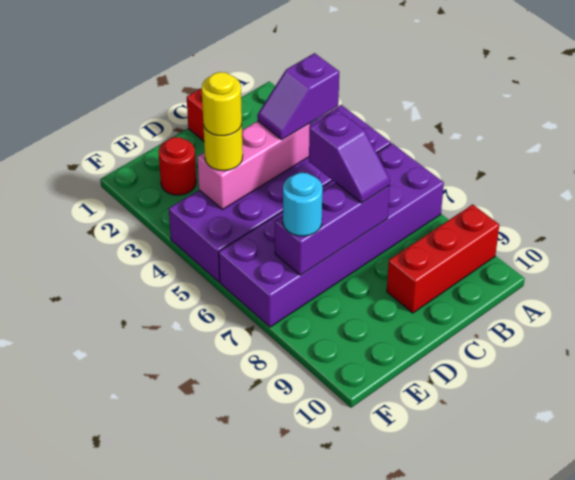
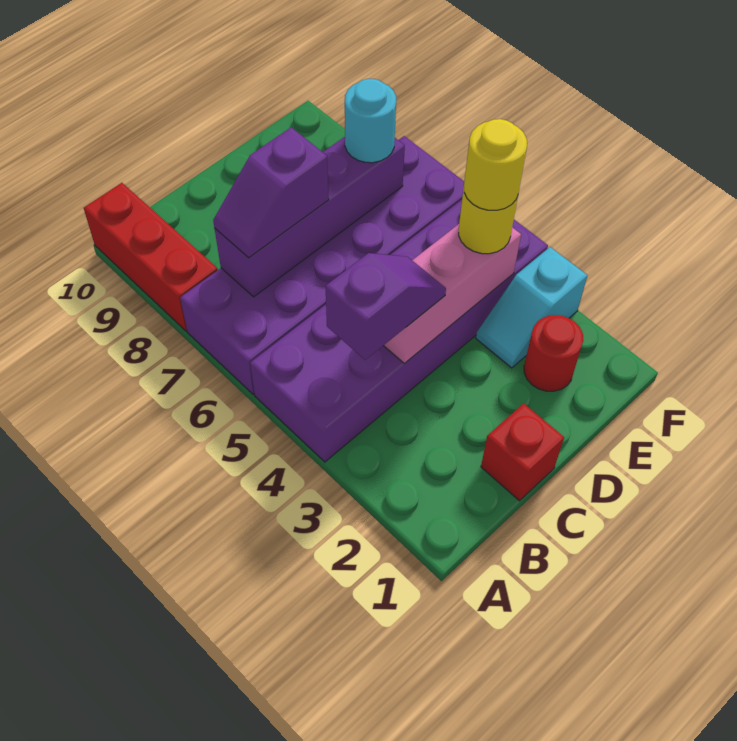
red brick A9:C9 level 1 -> red brick A8:A10 level 1
purple slope C6:C7 level 3 top 6 -> purple slope B7:C7 level 3 top C
purple brick C7:E7 level 2 -> purple brick B7:E7 level 2
none -> cyan slope E3:F3 level 1 top F

